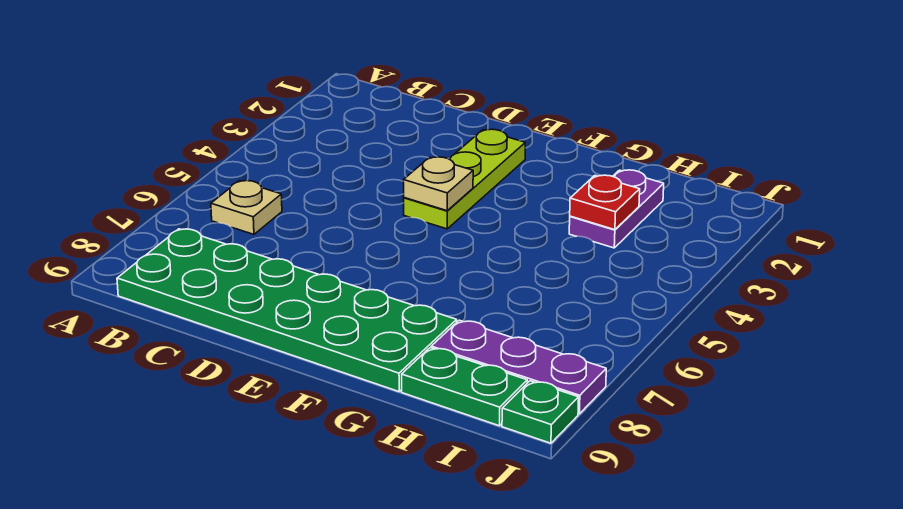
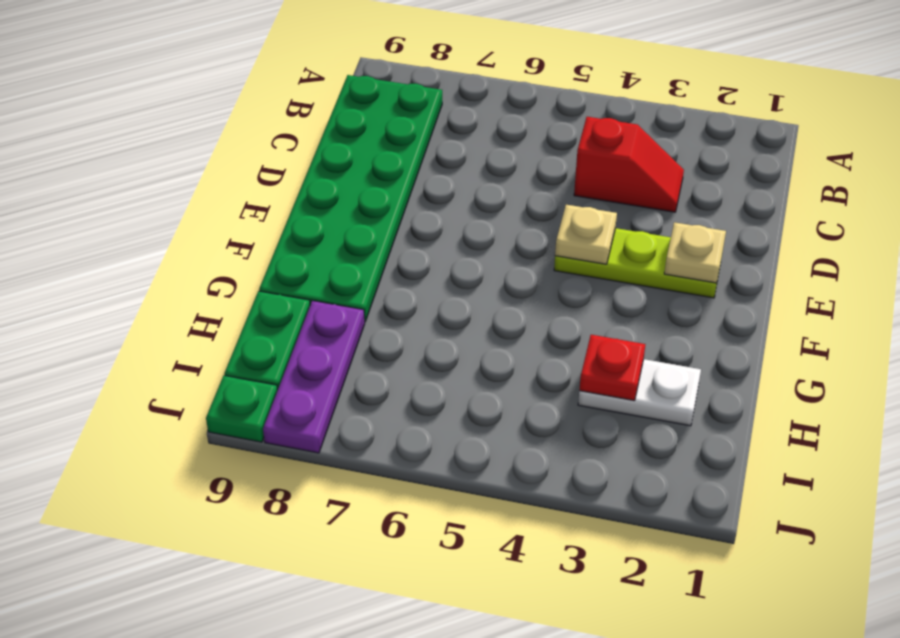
tan plate B6 level 1 -> tan plate E2 level 2
none -> red slope C3:C4 level 1 top 4
purple plate H2:H3 level 1 -> white plate H2:H3 level 1

